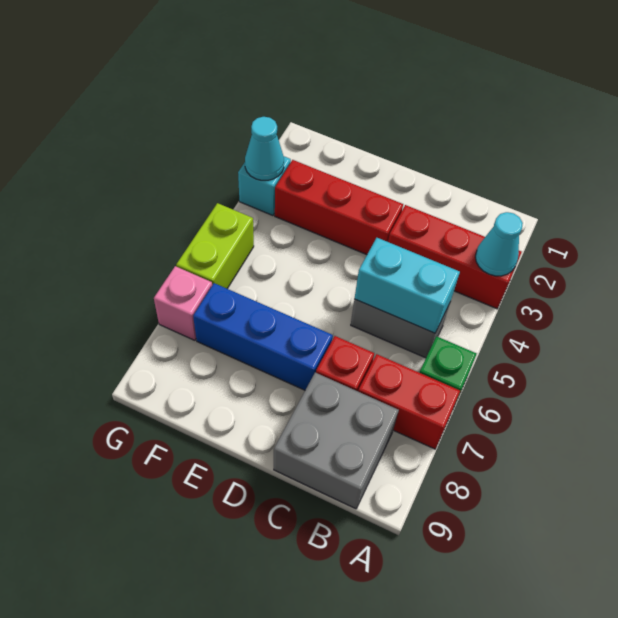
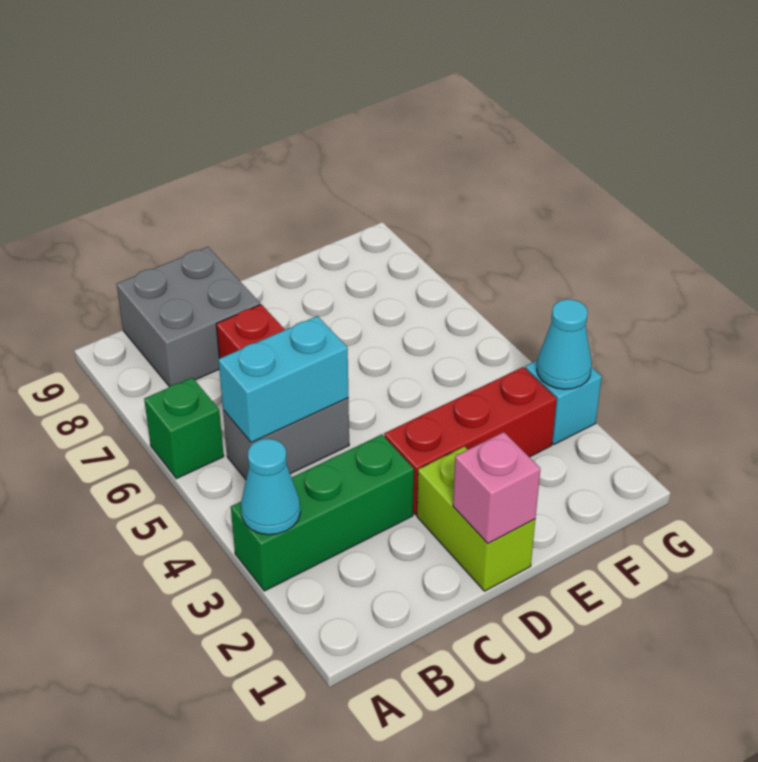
red brick A3:C3 level 1 -> green brick A3:C3 level 1
red brick A7:B7 level 1 -> none
blue brick D7:F7 level 1 -> none
lime brick G5:G6 level 1 -> lime brick D1:D2 level 1
pink brick G7 level 1 -> pink brick D1 level 2

